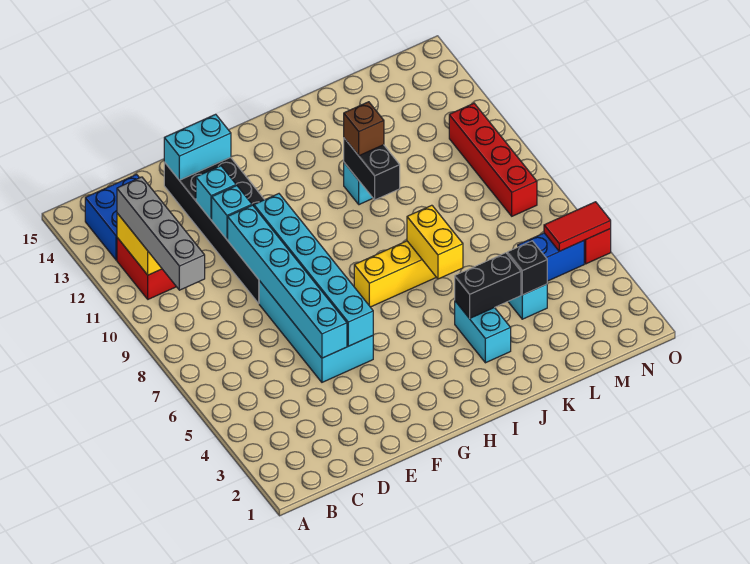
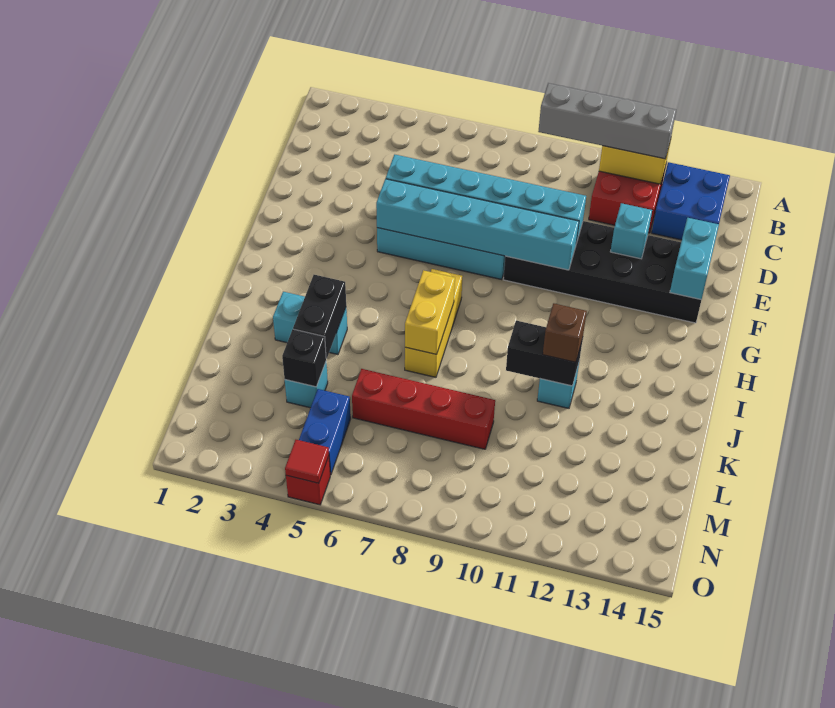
cyan brick E11 level 2 -> none
yellow brick J6:J7 level 2 -> yellow brick I7:J7 level 2
red tile N5:O5 level 2 -> red tile O5 level 2
red brick N8:N11 level 1 -> red brick L6:L9 level 1

